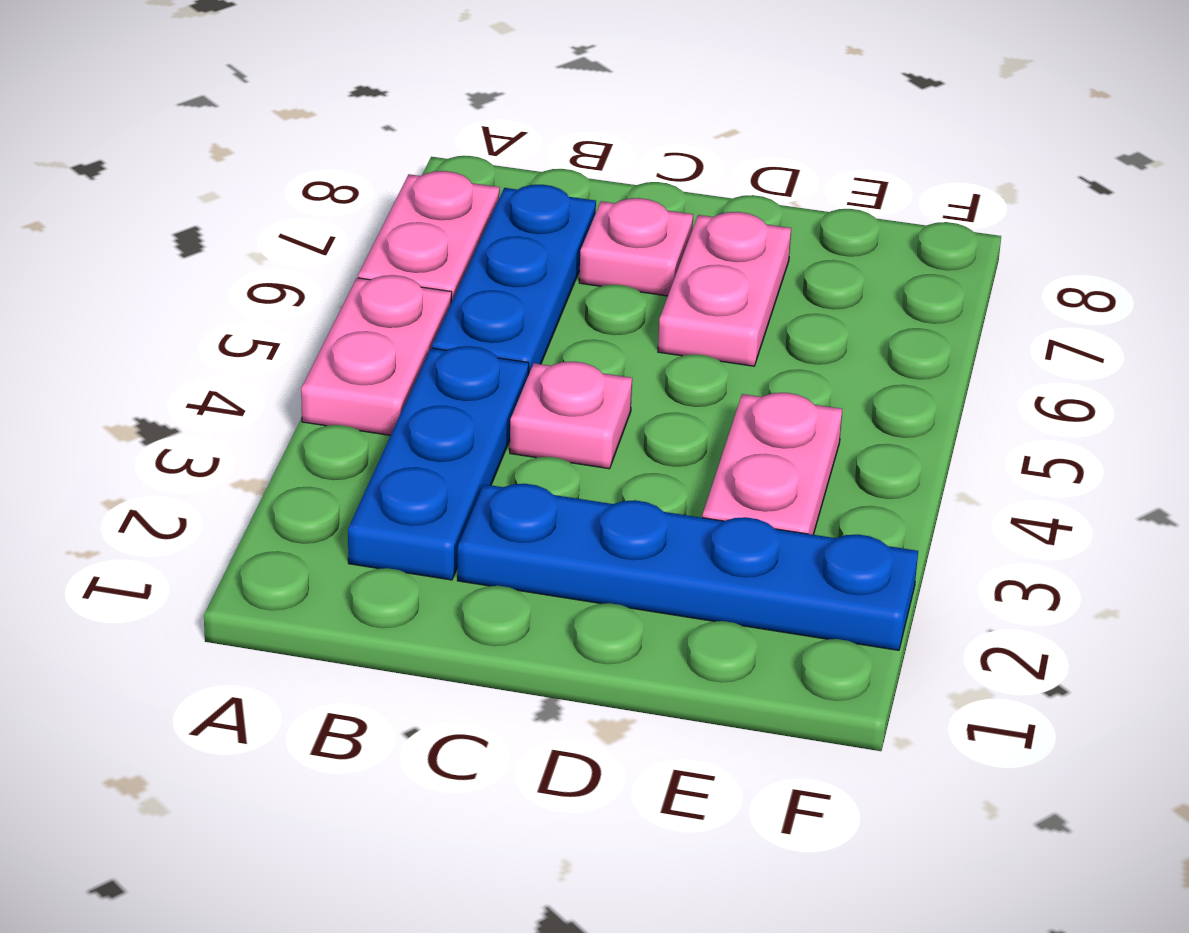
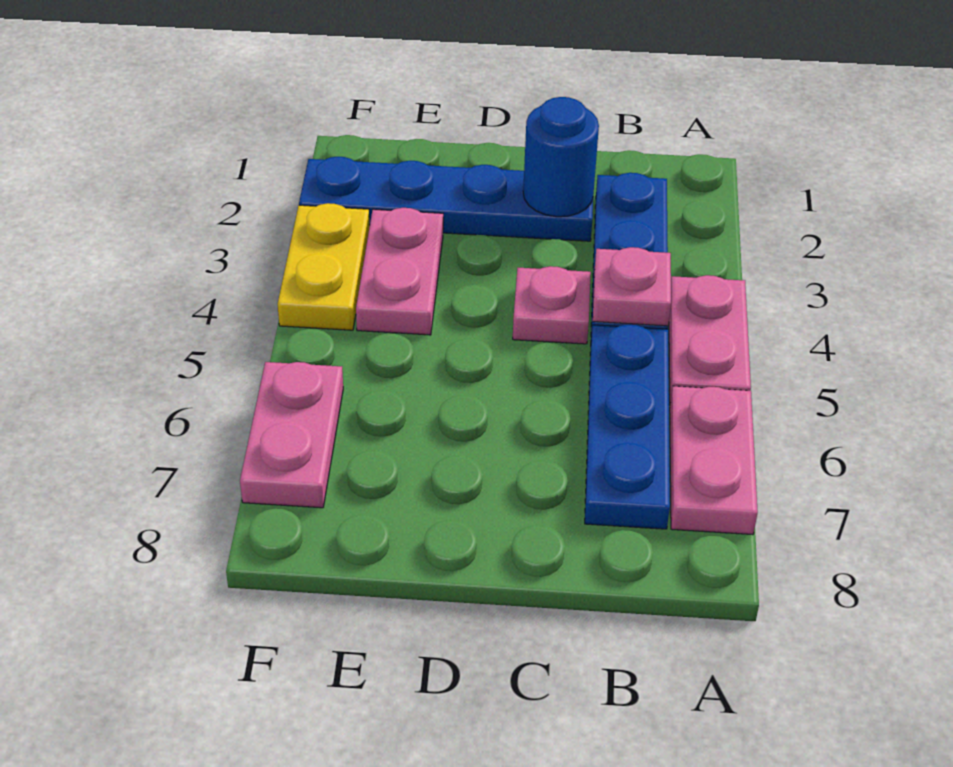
none -> blue round brick C2 level 2
pink plate C7 level 1 -> pink plate B4 level 2
pink plate D6:D7 level 1 -> pink plate F6:F7 level 1
none -> yellow plate F3:F4 level 1

